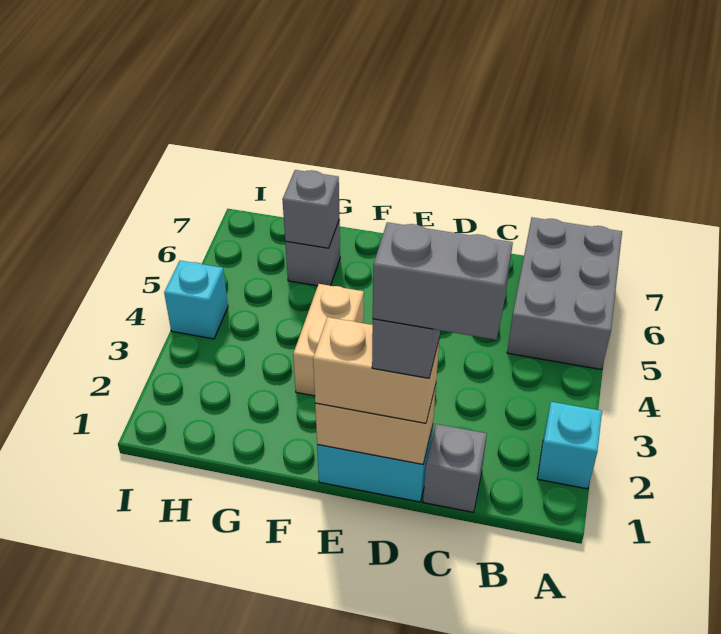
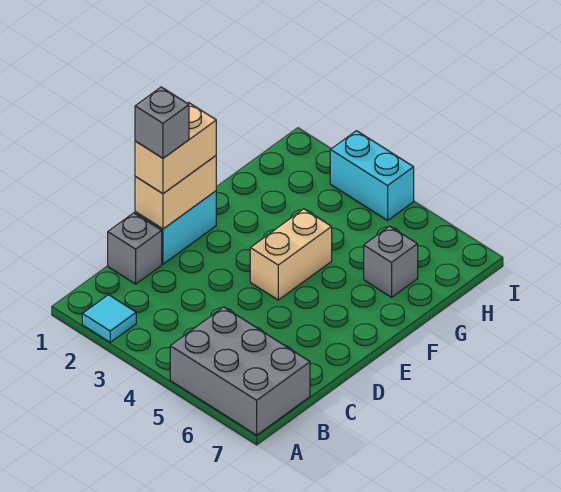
cyan brick A2 level 1 -> cyan tile A2 level 1
grey brick C1:D1 level 5 -> none
tan brick F3:F4 level 1 -> tan brick E4:F4 level 1
grey brick G6 level 2 -> none
cyan brick I4 level 1 -> cyan brick I3:I4 level 1

